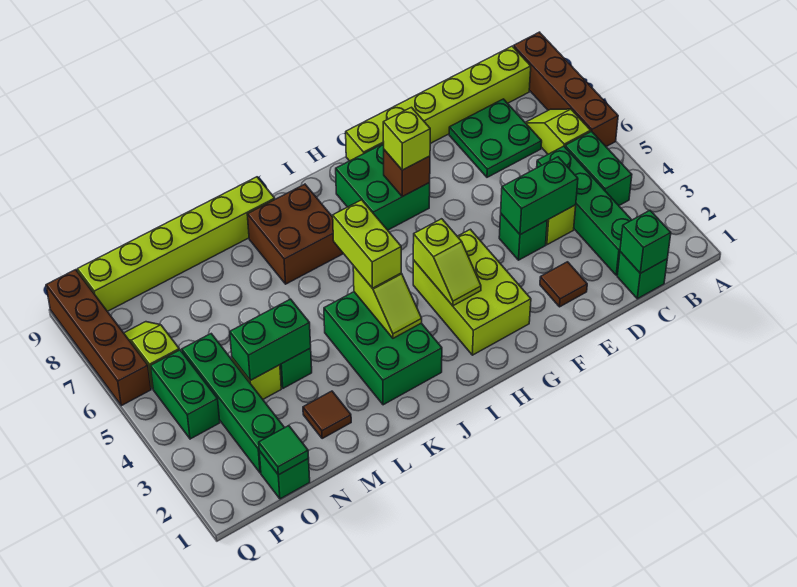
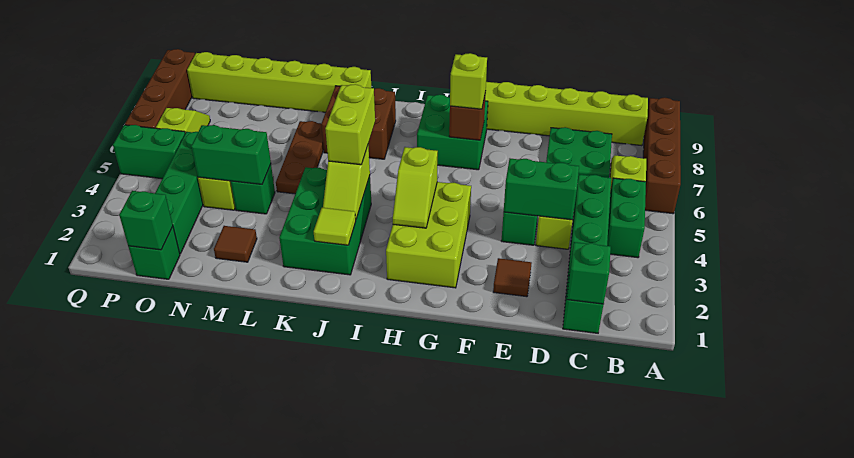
none -> lime tile J2 level 2
none -> brown plate L5:L7 level 1
green tile O1 level 2 -> green brick O1 level 2
green brick P4:P5 level 1 -> green brick P5:Q5 level 1

